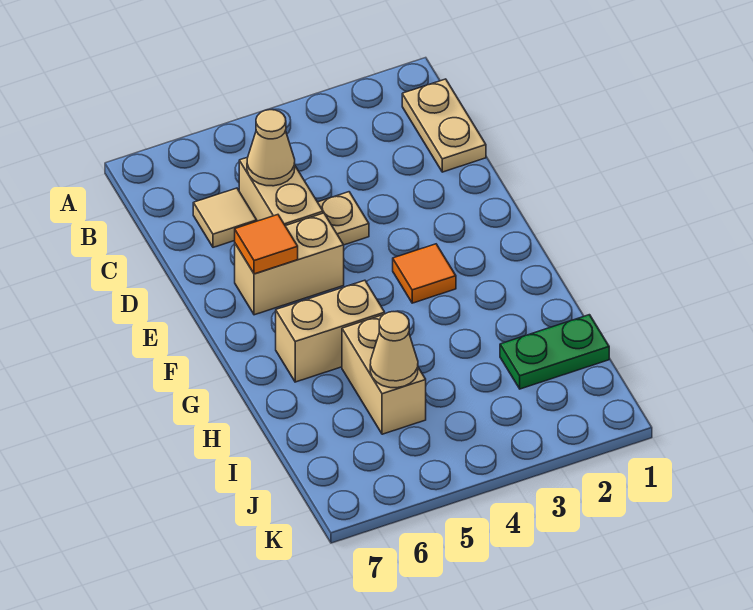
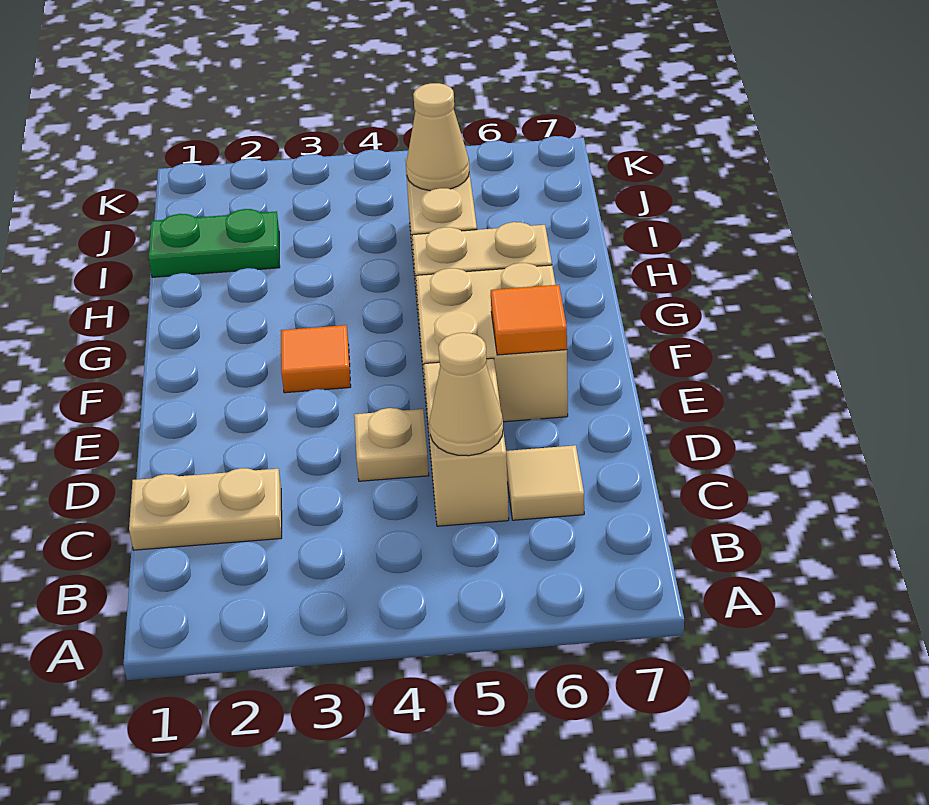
tan plate B1:C1 level 1 -> tan plate C1:C2 level 1
tan brick E5:E6 level 1 -> tan brick E5:F6 level 1

